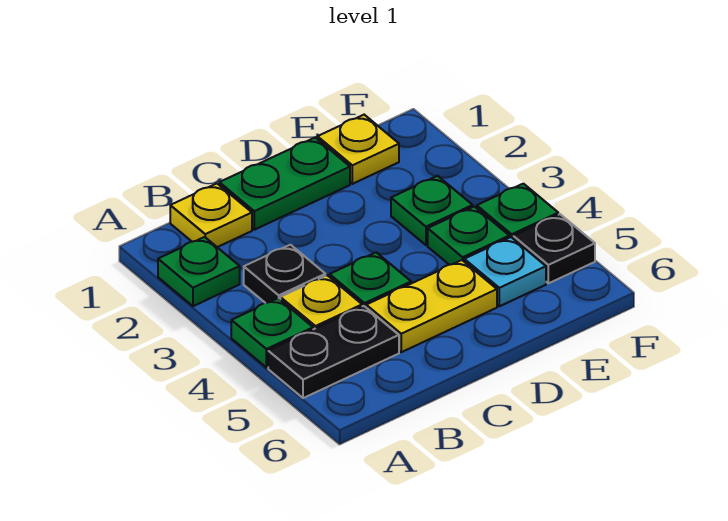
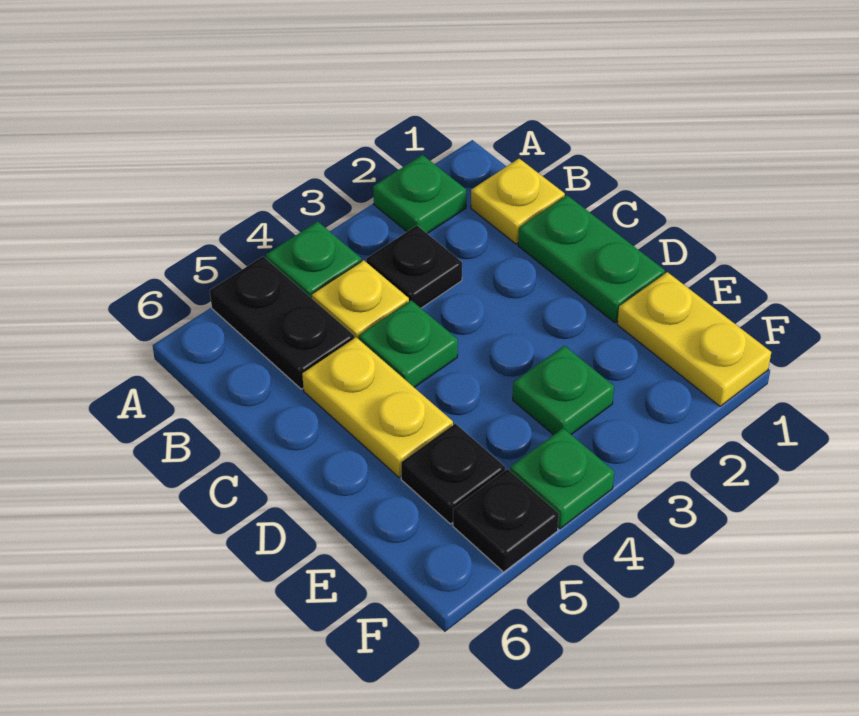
yellow plate E1 level 1 -> yellow plate E1:F1 level 1
green plate E4 level 1 -> none
cyan plate E5 level 1 -> black plate E5 level 1

